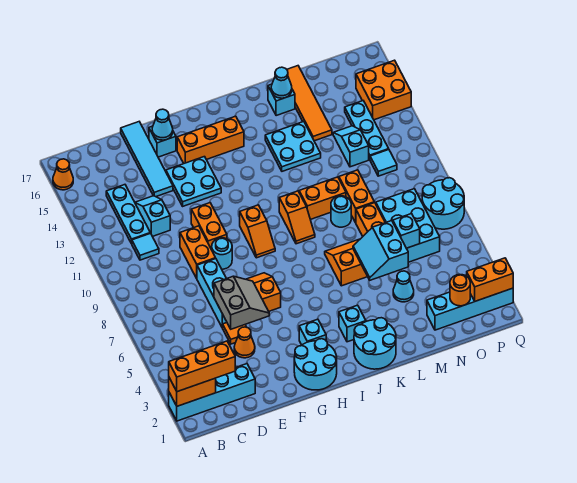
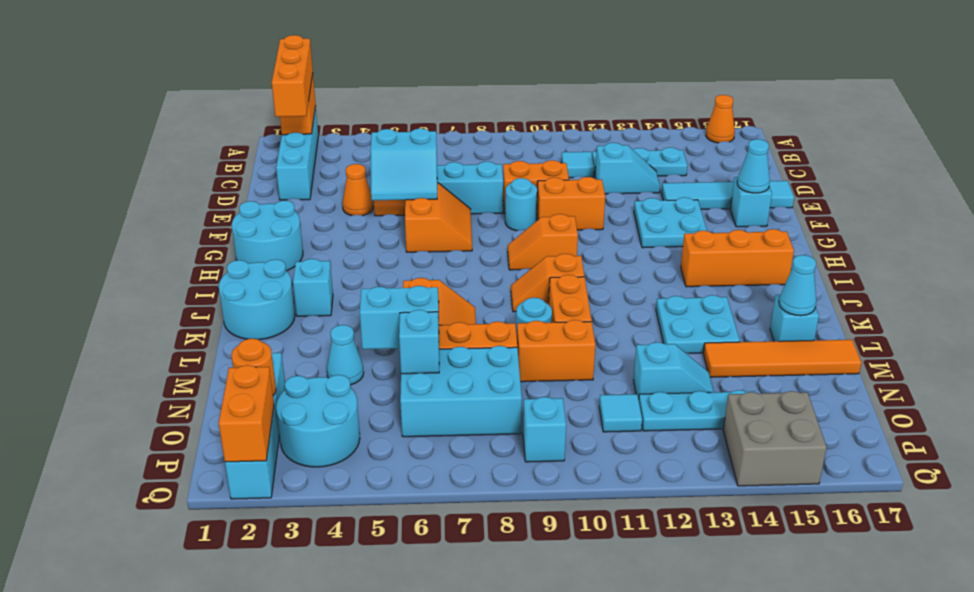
grey slope E5:F6 level 2 top E -> cyan slope E5:F6 level 2 top E
orange brick G15:I15 level 1 -> orange brick I14:I16 level 1
cyan brick H3 level 1 -> cyan brick P9 level 1
cyan round brick P7:Q8 level 1 -> cyan round brick O3:P4 level 1
orange brick P14:Q15 level 1 -> grey brick P14:Q15 level 1

